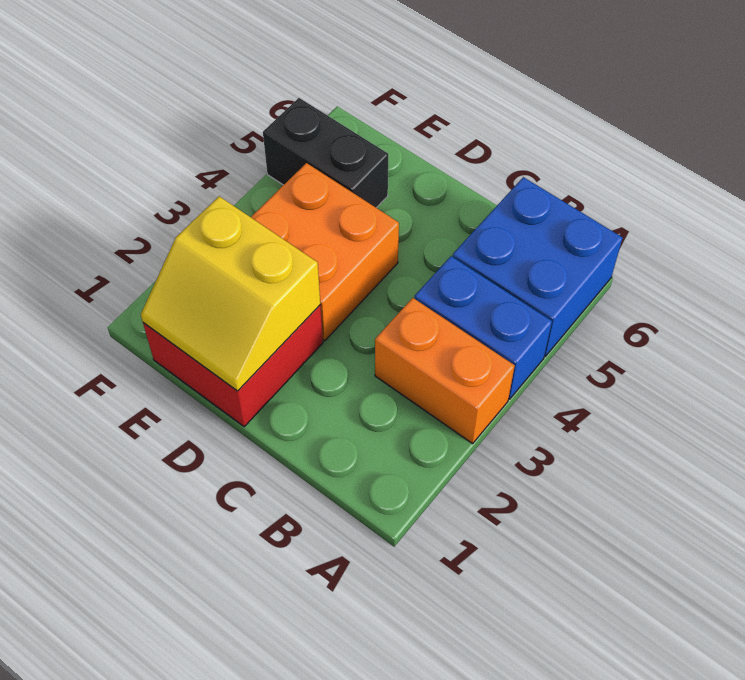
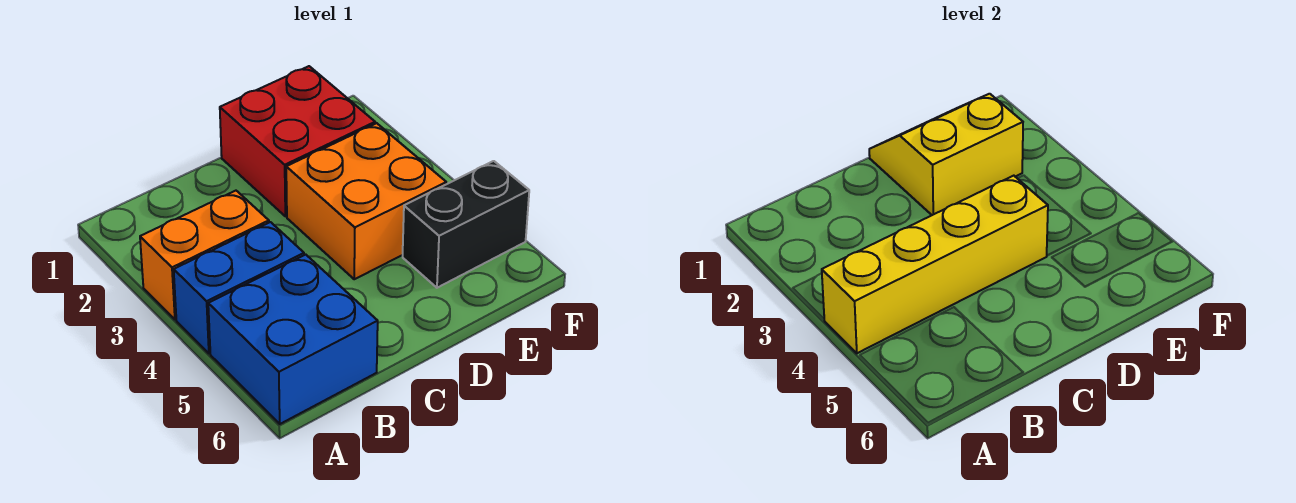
none -> yellow brick A4:D4 level 2

